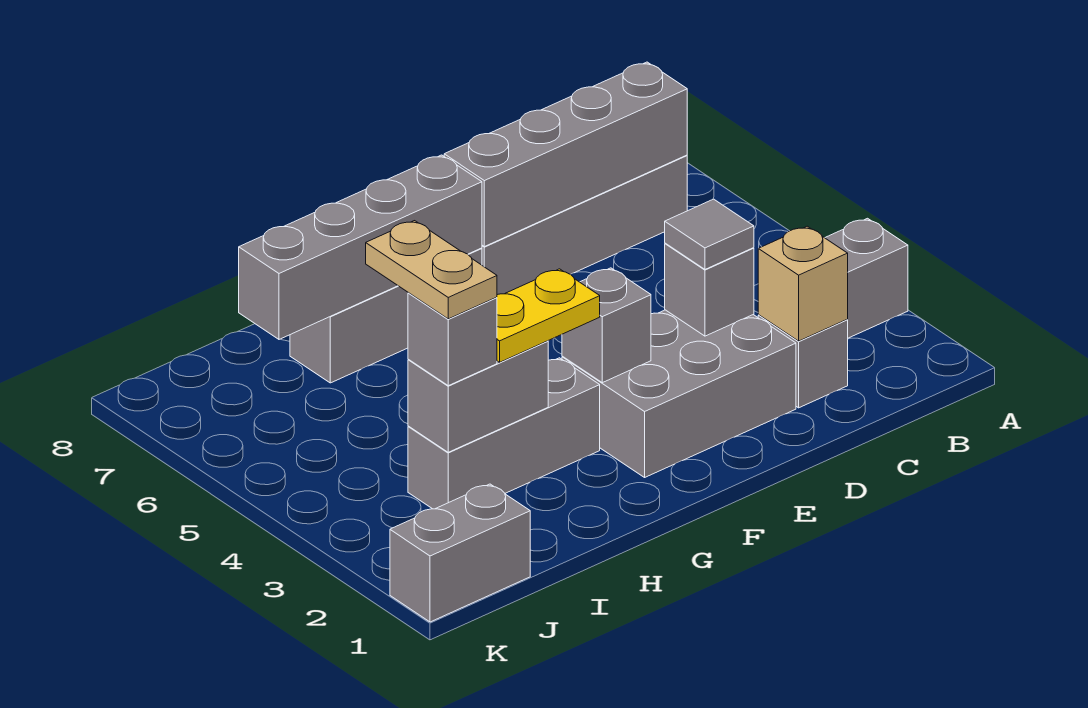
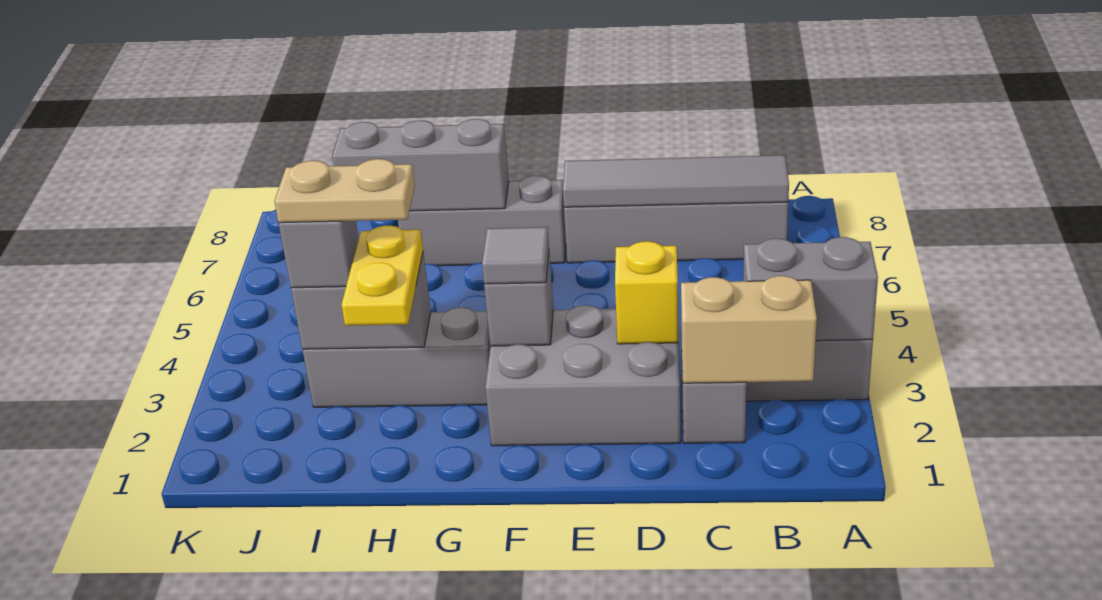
grey brick B7:E7 level 2 -> grey tile B7:E7 level 2
tan brick C2 level 2 -> tan brick B2:C2 level 2
grey brick D3 level 2 -> yellow brick D3 level 2
grey tile D3 level 3 -> grey tile F3 level 3
grey brick F7:I7 level 2 -> grey brick G7:I7 level 2
yellow plate G3:H3 level 3 -> yellow plate H2:H3 level 3
tan plate I3:I4 level 4 -> tan plate H3:I3 level 4
grey brick J1:K1 level 1 -> grey brick A3:B3 level 2

